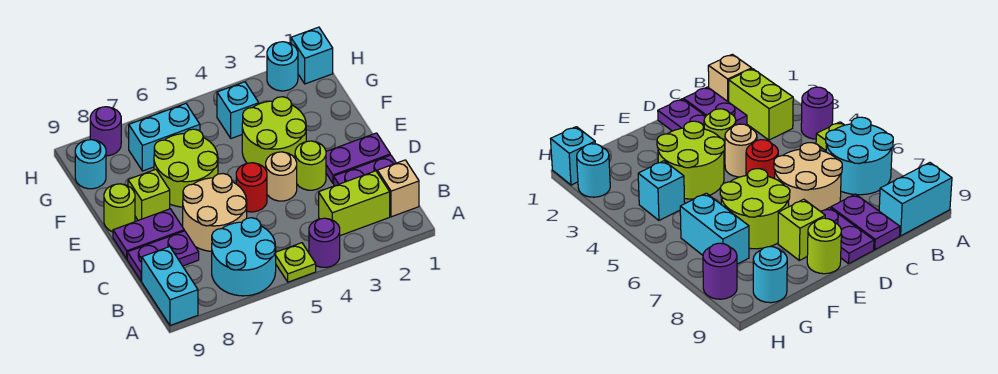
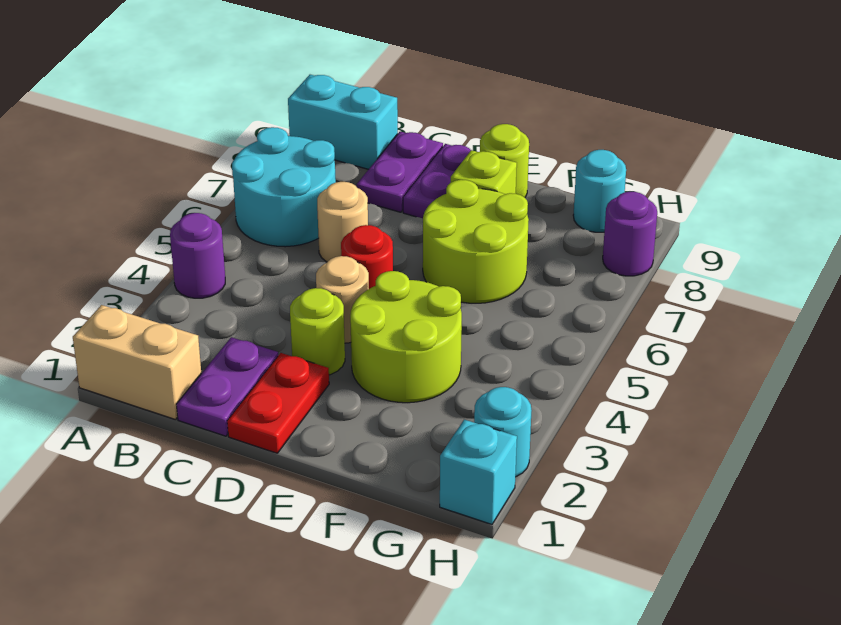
lime plate A5 level 1 -> none
tan brick B1 level 1 -> tan brick A1:B1 level 1
lime brick B2:B3 level 1 -> none
tan round brick C6:D7 level 1 -> tan round brick C6 level 1
purple plate D1:D2 level 1 -> red plate D1:D2 level 1
cyan brick G4 level 1 -> none
cyan brick G6:G7 level 1 -> none

